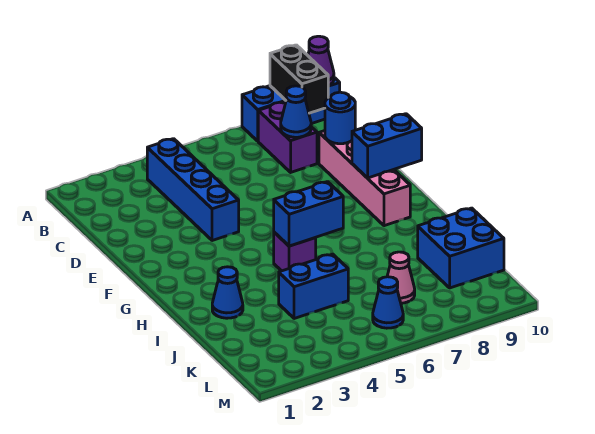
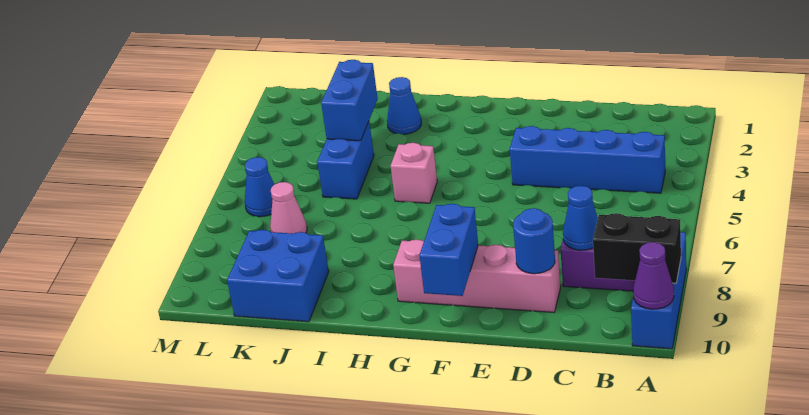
purple brick H5 level 1 -> pink brick H5 level 1
blue brick H5:H6 level 2 -> blue brick J3:J4 level 2

